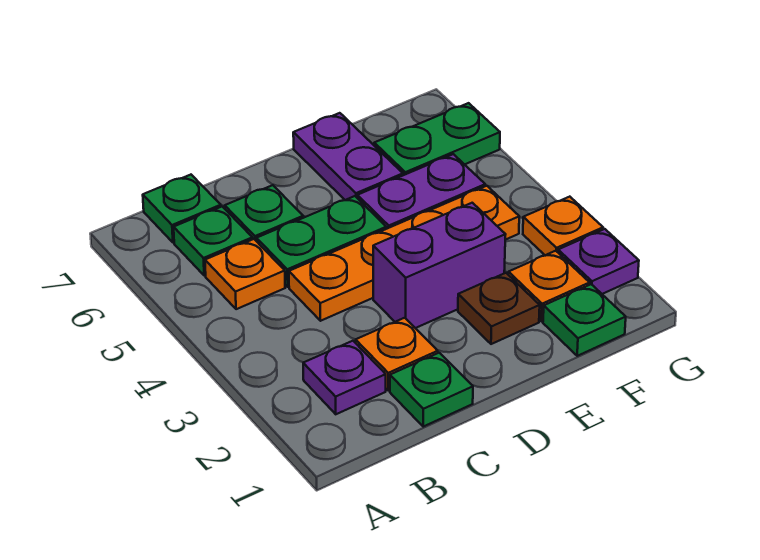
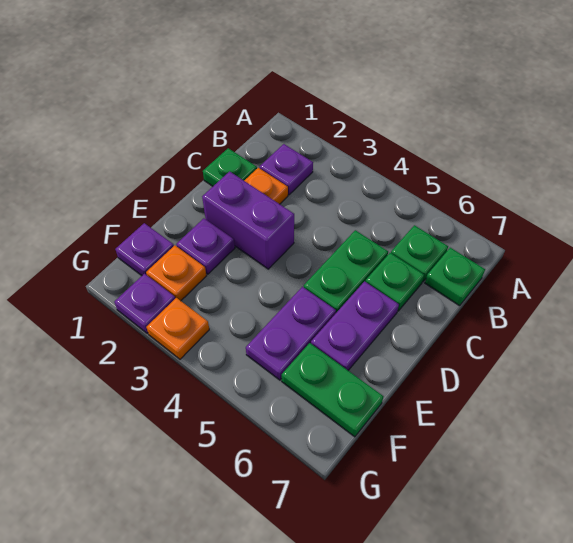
orange plate B5 level 1 -> none
orange plate C4:F4 level 1 -> none
purple brick D3:E3 level 1 -> purple brick D2:D3 level 1
brown plate E2 level 1 -> purple plate E2 level 1
purple plate E6:E7 level 1 -> purple plate D6:E6 level 1
green plate F1 level 1 -> purple plate F1 level 1
green plate F6:G6 level 1 -> green plate F6:F7 level 1

